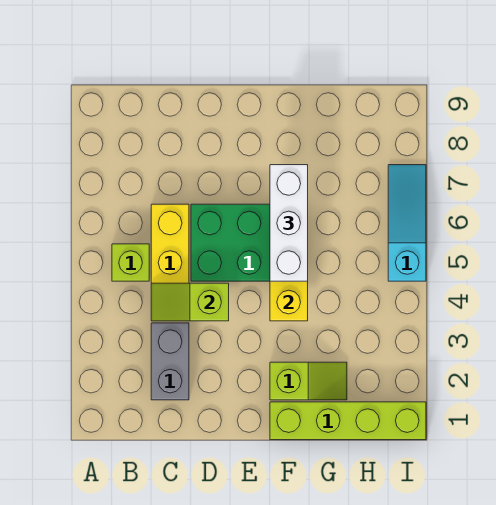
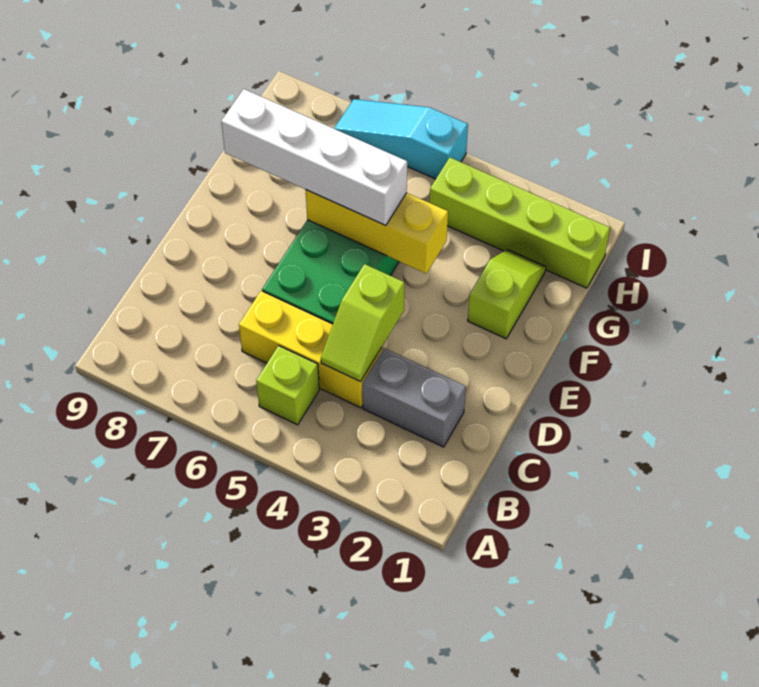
lime brick F1:I1 level 1 -> lime brick H1:H4 level 1
white brick F5:F7 level 3 -> white brick F5:F8 level 3

